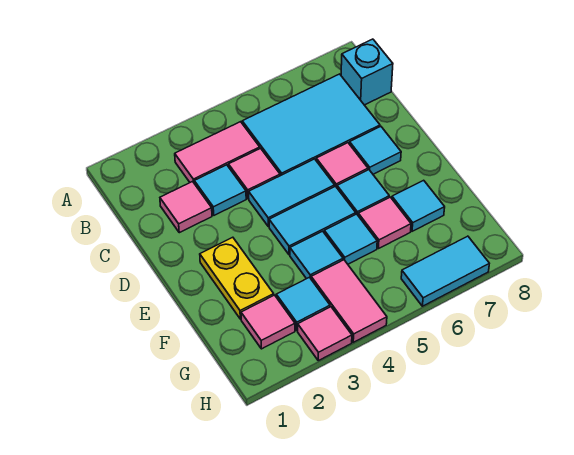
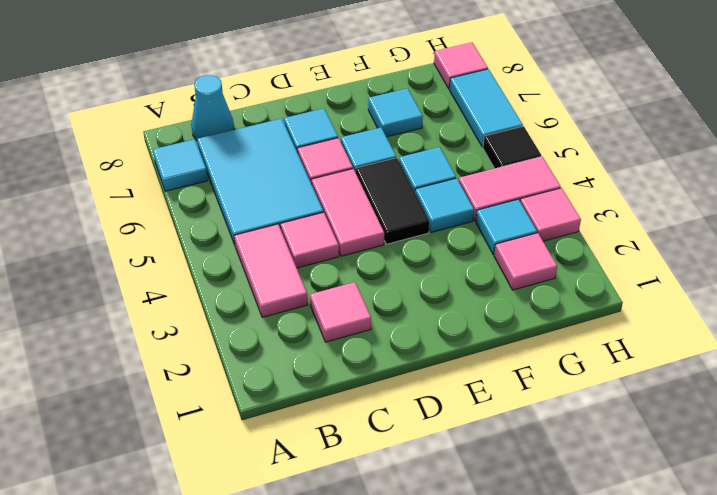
cyan brick B8 level 1 -> cyan cone B8 level 1
cyan tile C3 level 1 -> cyan tile A7 level 1
cyan tile D4:D5 level 1 -> pink tile D4:D5 level 1
yellow plate E2:F2 level 1 -> none
cyan tile E4:E5 level 1 -> black tile E4:E5 level 1
pink tile F6 level 1 -> pink tile H8 level 1
none -> black tile H5 level 1

